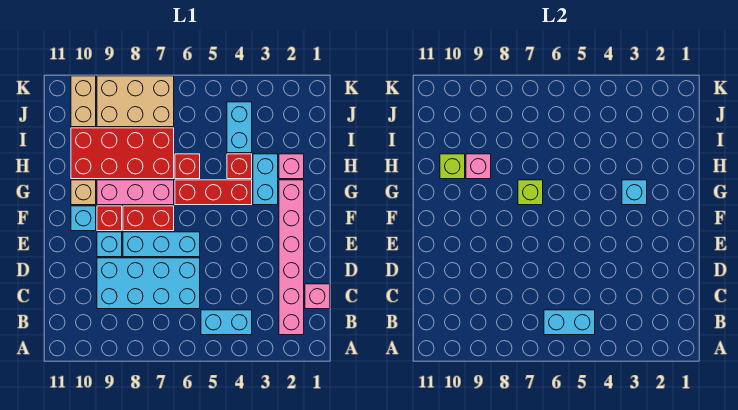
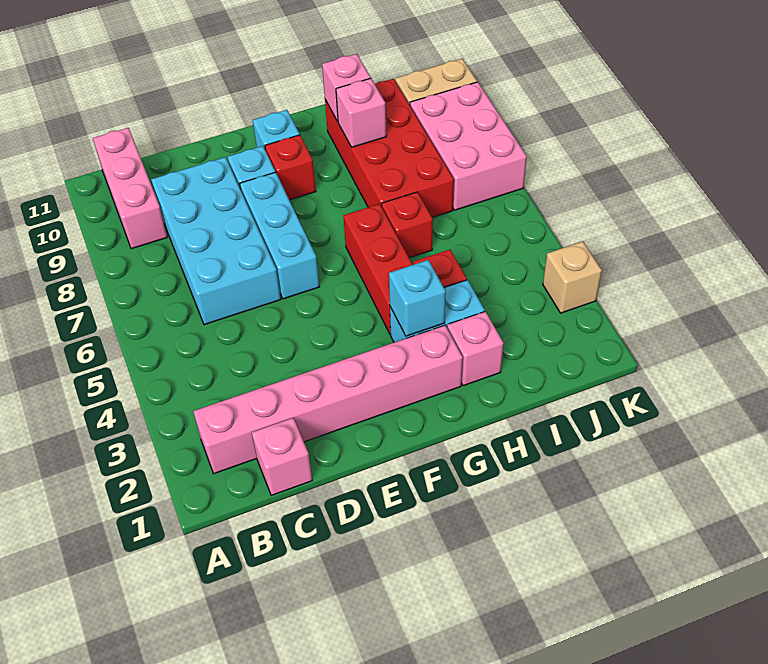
cyan brick B4:B5 level 1 -> none
cyan brick B5:B6 level 2 -> none
red brick F7:F8 level 1 -> none
pink brick G7:G9 level 1 -> pink brick B9:B11 level 1
lime brick G7 level 2 -> none
tan brick G10 level 1 -> tan brick K3 level 1
lime brick H10 level 2 -> pink brick H10 level 2
cyan brick I4:J4 level 1 -> none
tan brick J7:K9 level 1 -> pink brick J7:K9 level 1

